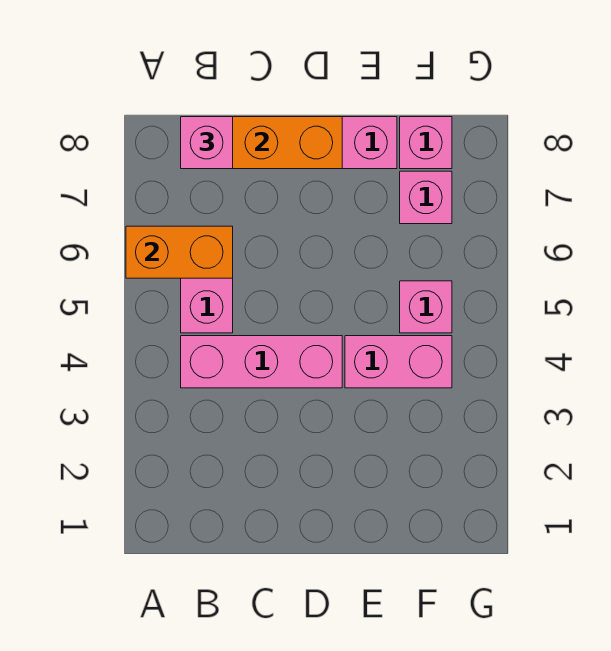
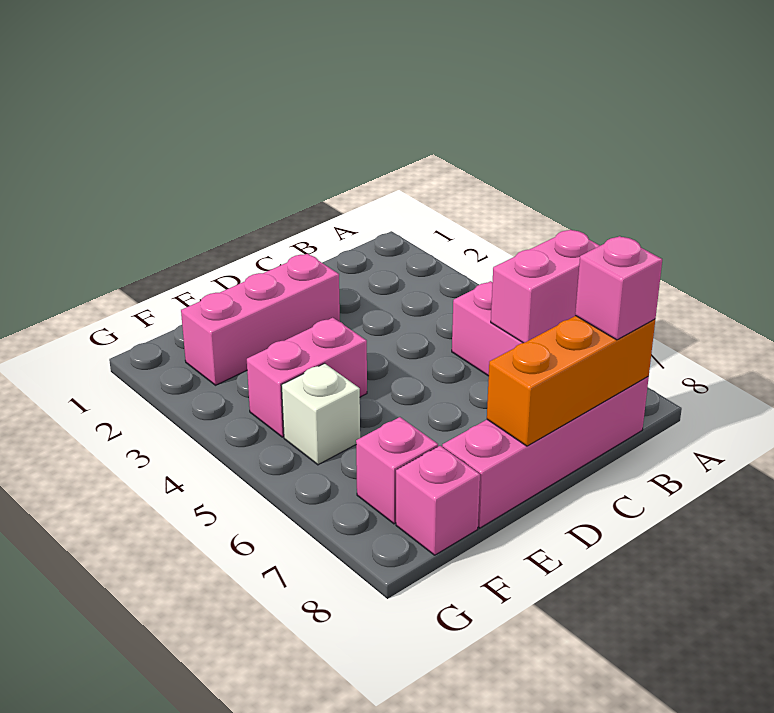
orange brick A6:B6 level 2 -> pink brick A6:B6 level 2
pink brick B4:D4 level 1 -> pink brick D2:F2 level 1
pink brick F5 level 1 -> white brick F5 level 1

